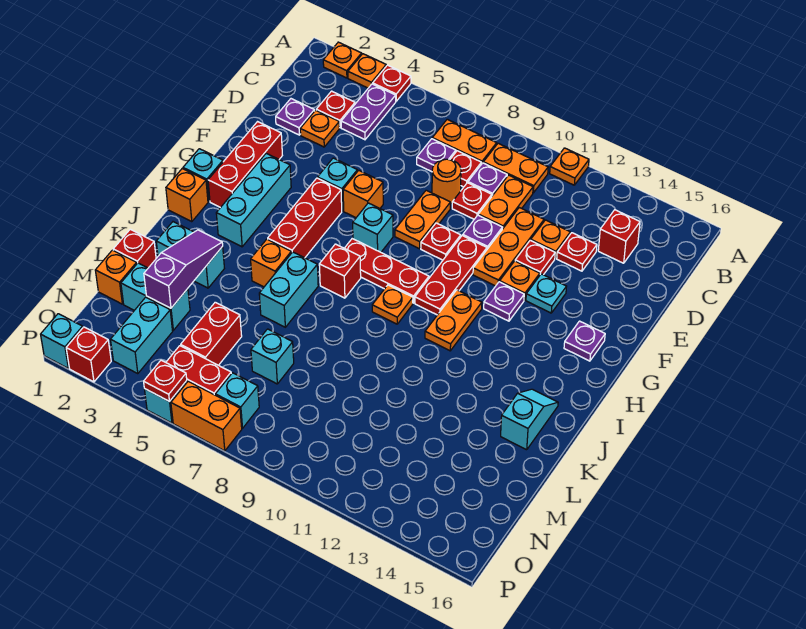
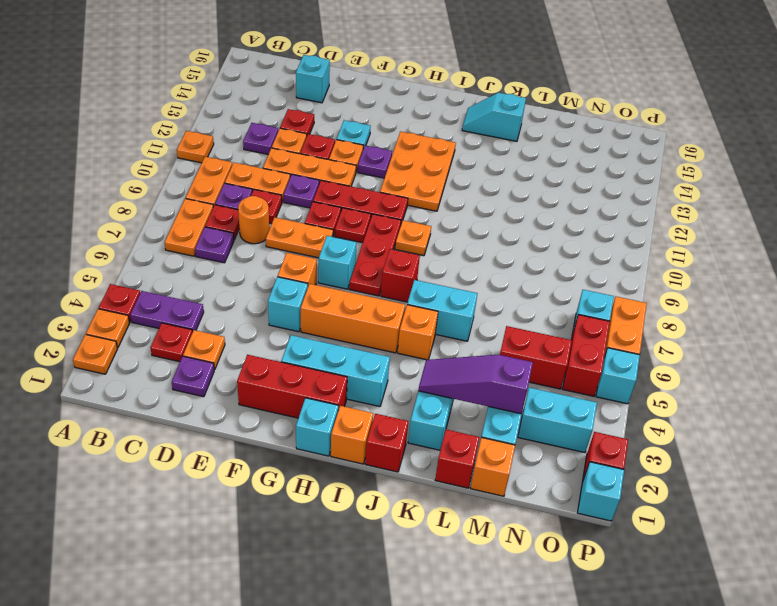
red brick C14 level 1 -> red brick J1 level 1
red brick G5:I5 level 1 -> orange brick G5:I5 level 1
purple plate G15 level 1 -> purple plate C12 level 1
orange plate H11:I11 level 1 -> orange plate H11:I13 level 1
cyan brick M7 level 1 -> cyan brick D15 level 1
red plate P5 level 2 -> red plate G9 level 1

